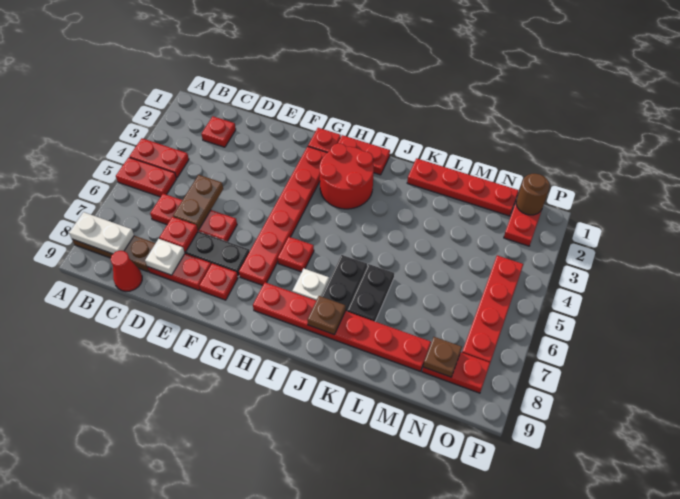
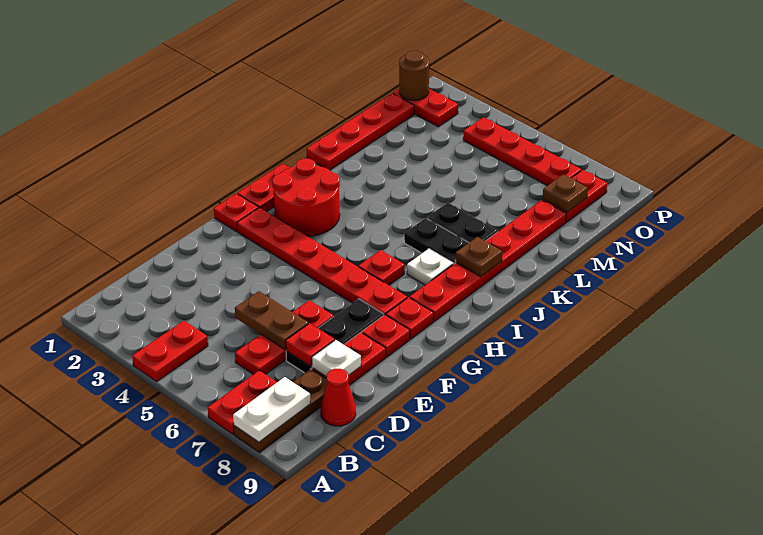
red plate A5:B5 level 1 -> red plate A7:B7 level 1
red plate C2 level 1 -> red plate G8 level 1

